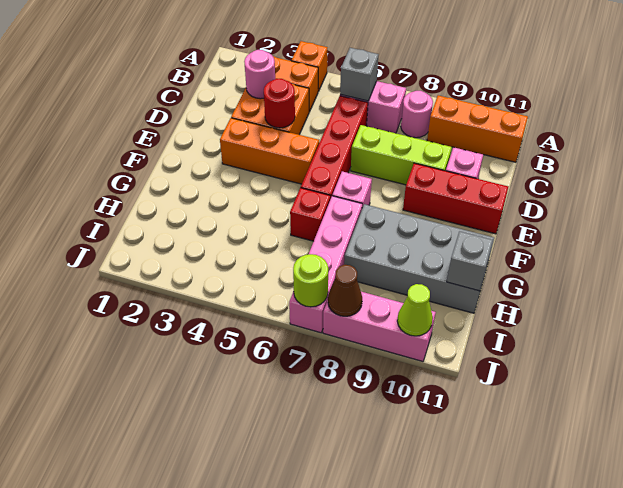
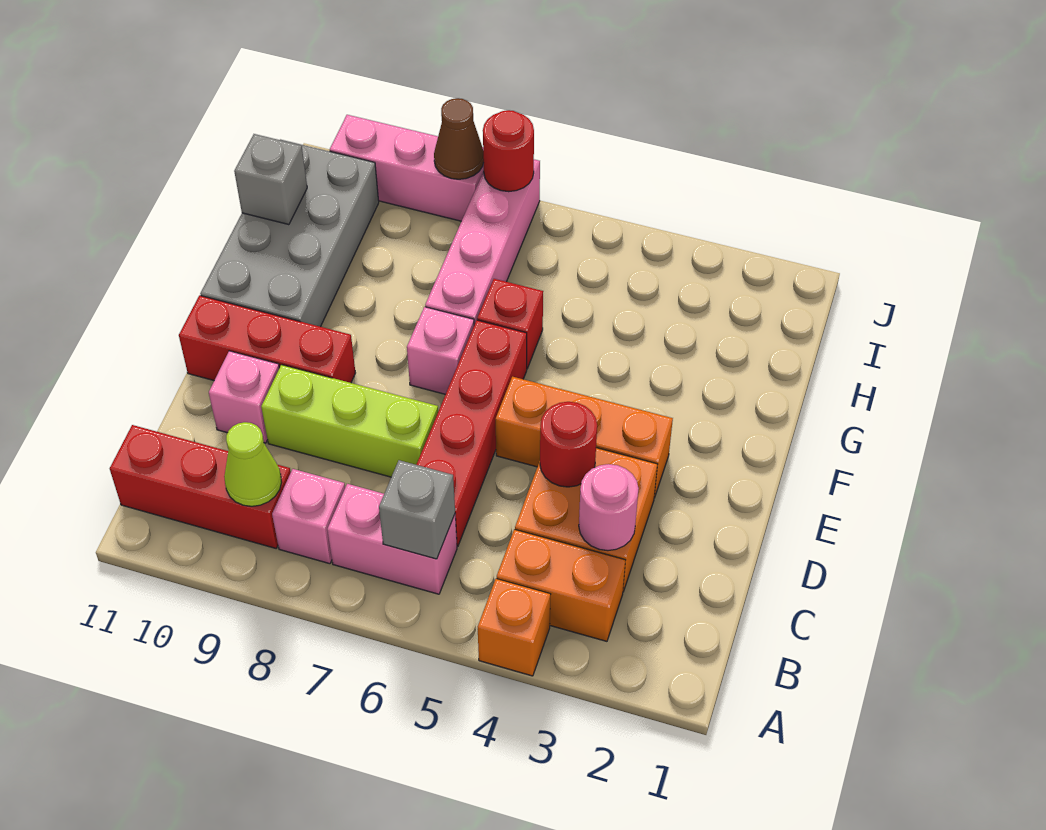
pink round brick B8 level 1 -> pink brick B8 level 1
orange brick B9:B11 level 1 -> red brick B9:B11 level 1
grey brick G8:H11 level 1 -> grey brick F10:I11 level 1
lime round brick J7 level 2 -> red round brick J7 level 2
lime cone J10 level 2 -> lime cone B9 level 2

